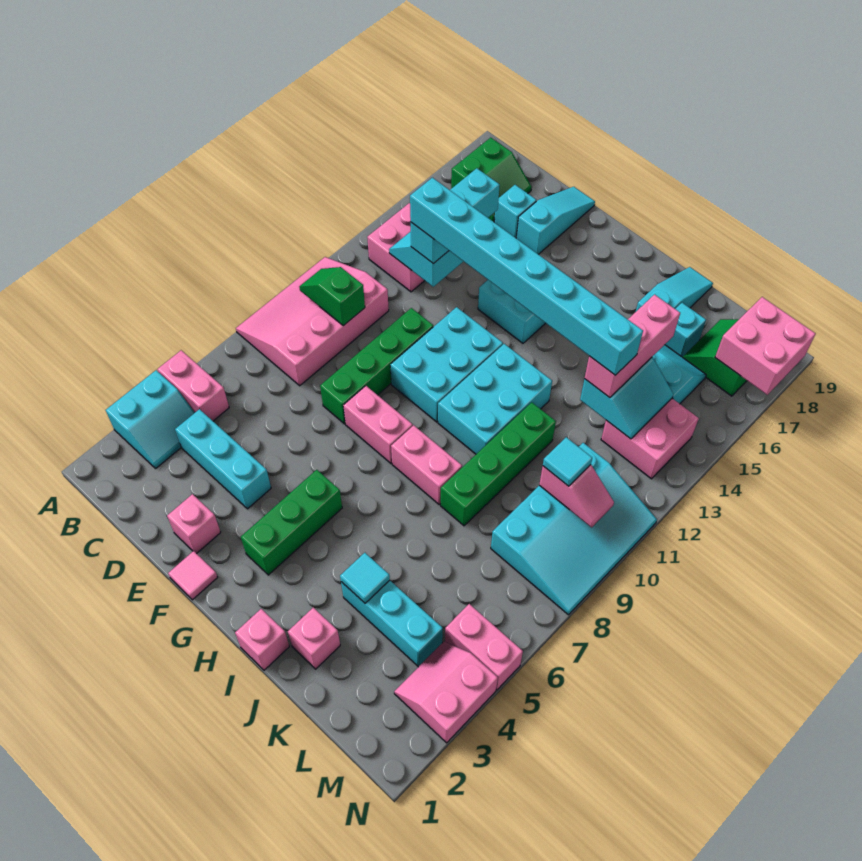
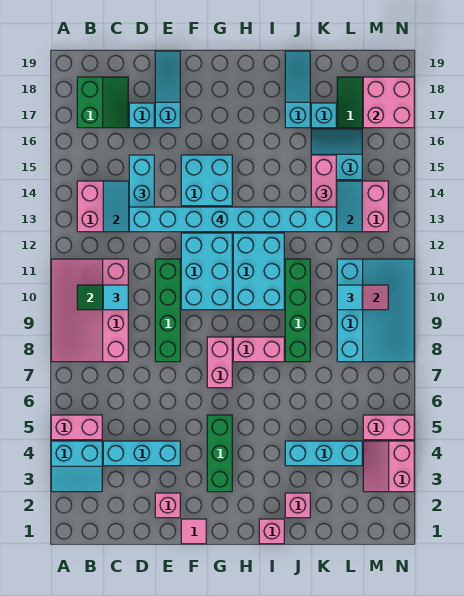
cyan slope A3:B4 level 1 top A -> cyan slope A3:B4 level 1 top 4
pink brick F8:G8 level 1 -> pink brick G7:G8 level 1
cyan tile J4 level 2 -> cyan tile C10 level 3

